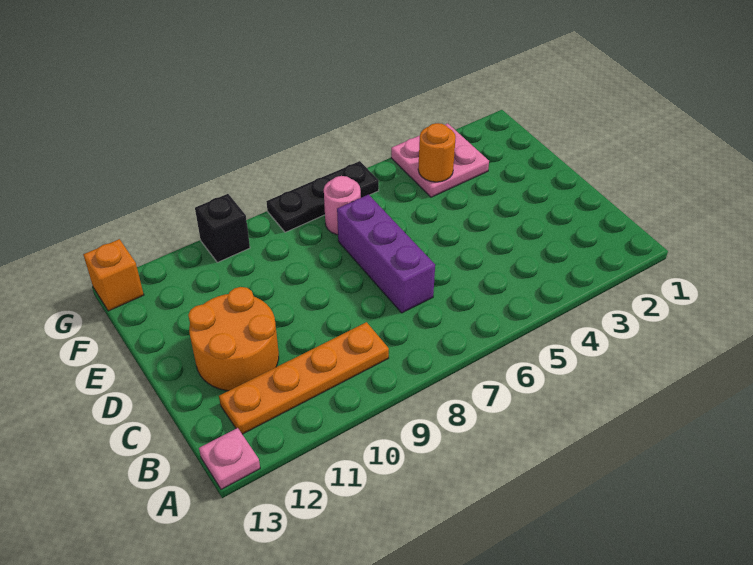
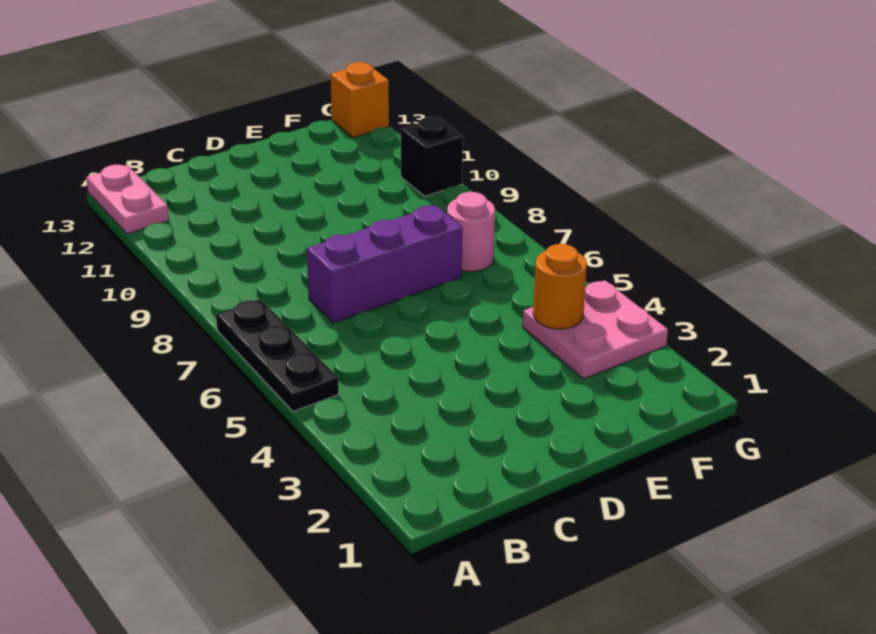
pink plate A13 level 1 -> pink plate A12:A13 level 1
orange plate B9:B12 level 1 -> none
orange round brick C11:D12 level 1 -> none
black plate G6:G8 level 1 -> black plate A5:A7 level 1

